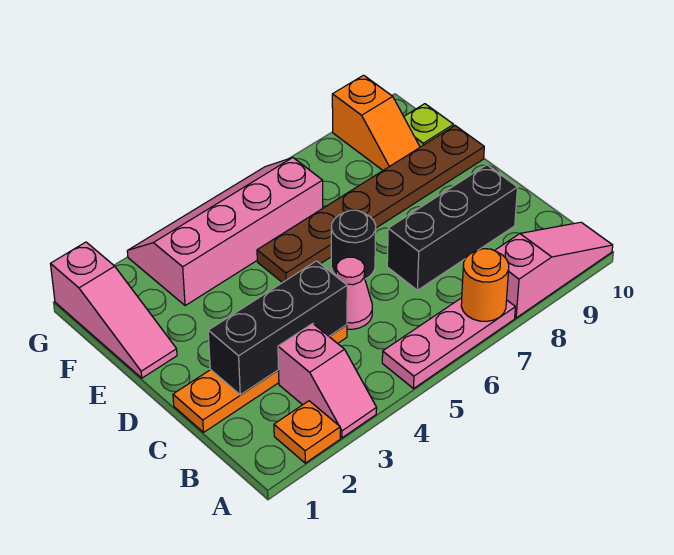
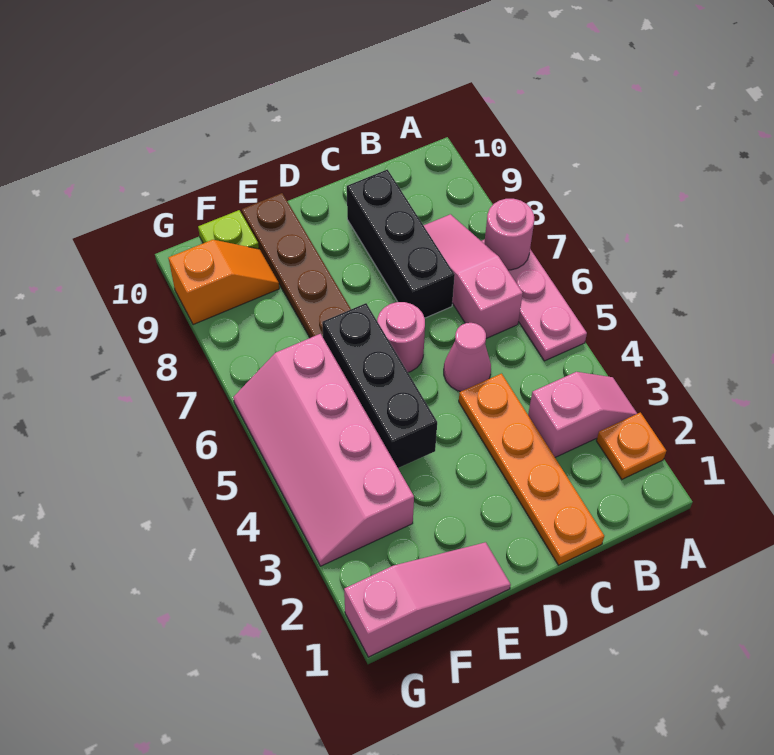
orange round brick A7 level 2 -> pink round brick A7 level 2
pink slope A8:A10 level 1 top 8 -> pink slope B6:B8 level 1 top 6
black brick C2:C4 level 2 -> black brick E4:E6 level 2
black round brick D6 level 1 -> pink round brick D6 level 1

